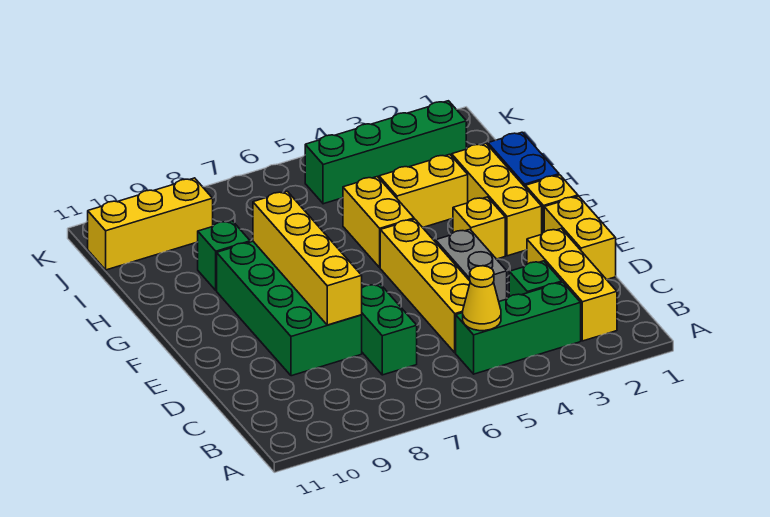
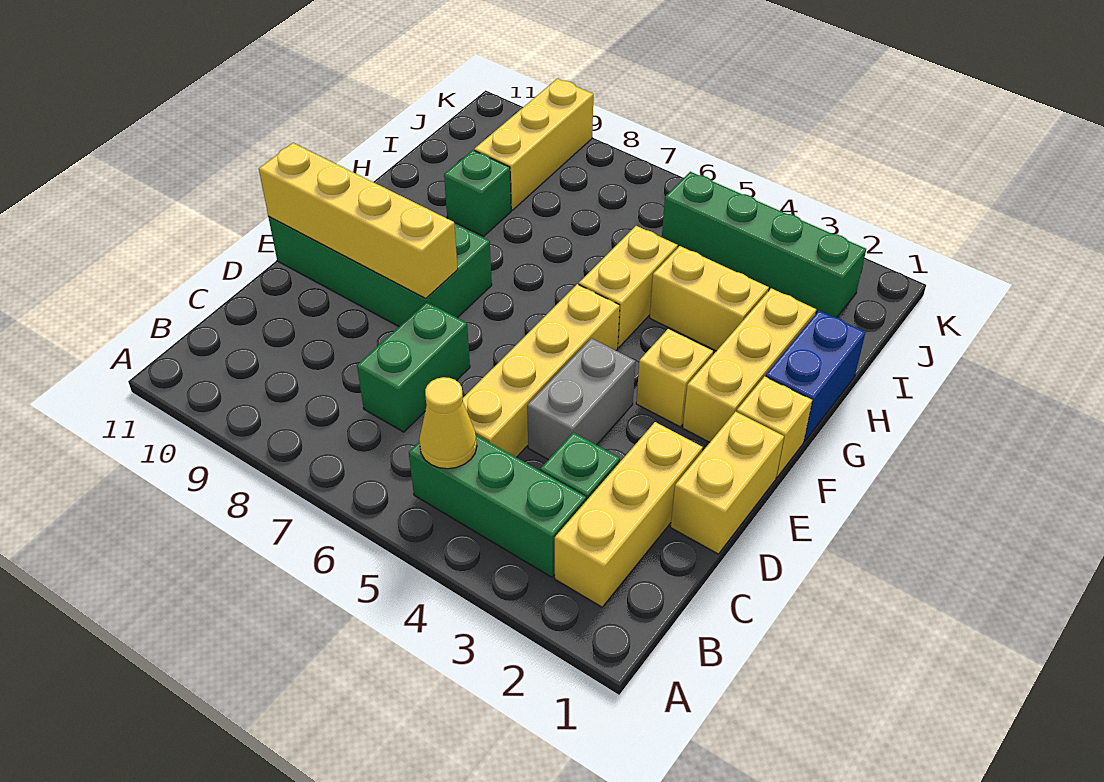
green brick D8:G9 level 1 -> green brick E8:F11 level 1
yellow brick D8:G8 level 2 -> yellow brick E8:E11 level 2
yellow brick J9:J11 level 1 -> yellow brick I9:K9 level 1

